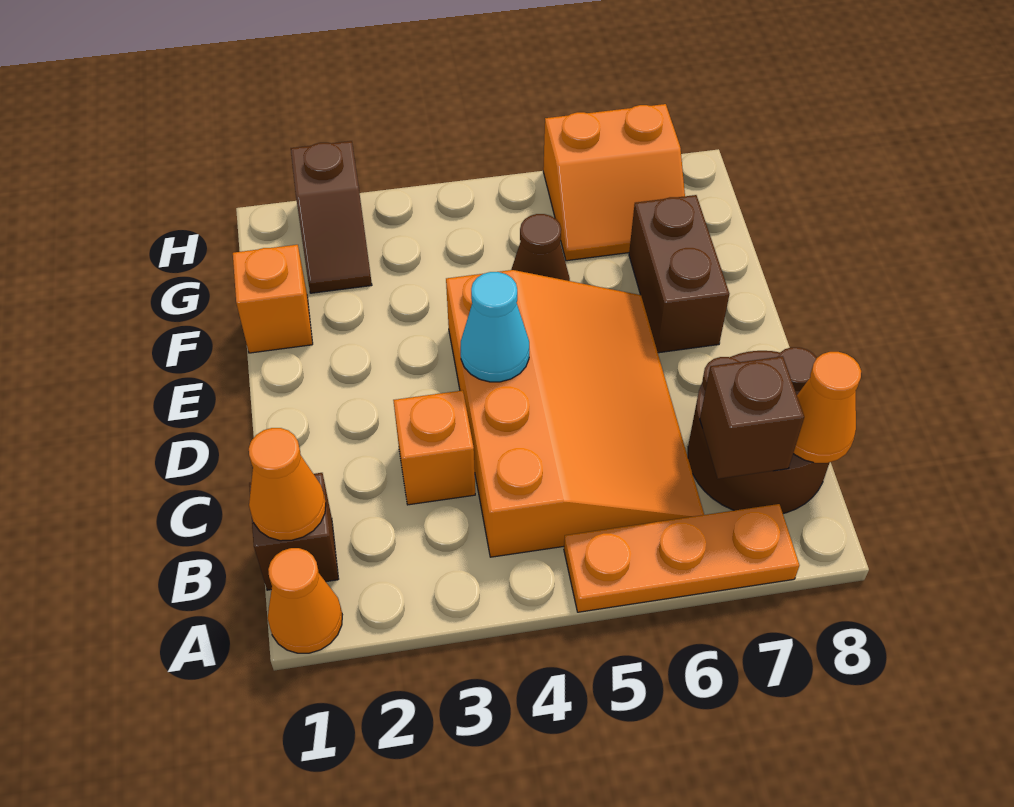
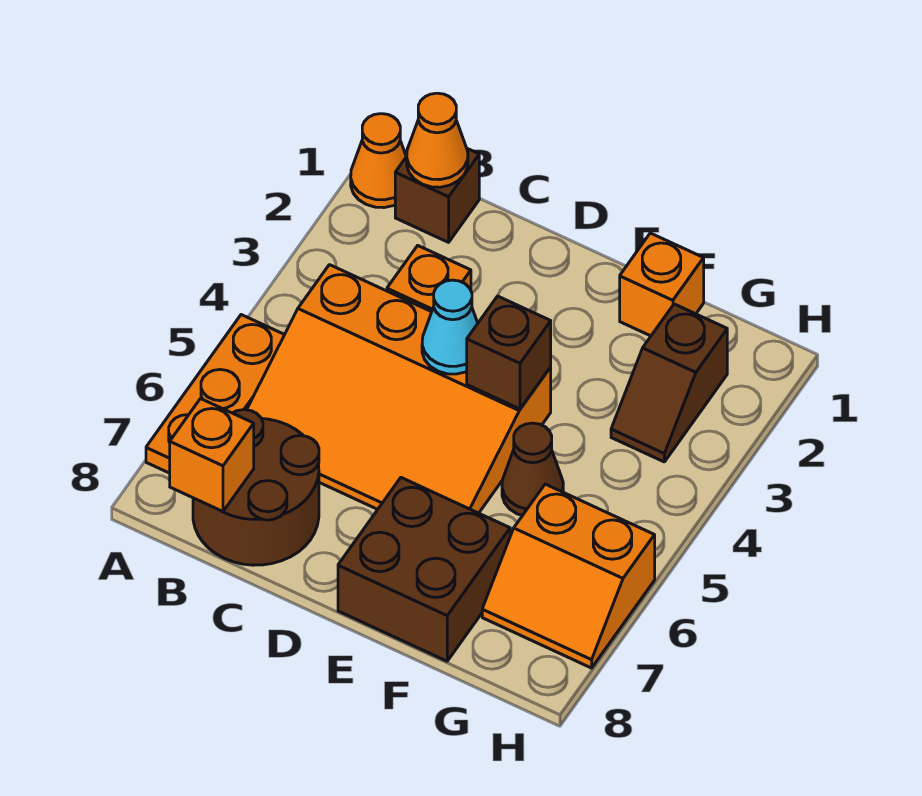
brown brick B7 level 2 -> brown brick E4 level 2
orange cone B8 level 2 -> orange brick B8 level 2
brown brick E7:F7 level 1 -> brown brick E7:F8 level 1
brown slope G2:H2 level 1 top H -> brown slope G2:G3 level 1 top 2
orange slope G6:H7 level 1 top H -> orange slope G6:H7 level 1 top 6

